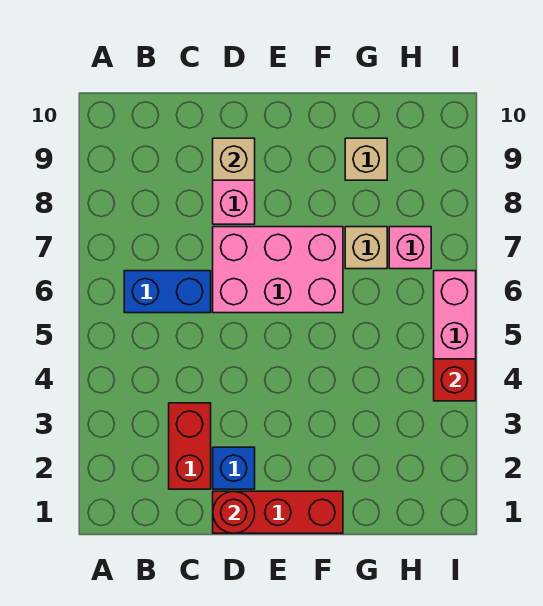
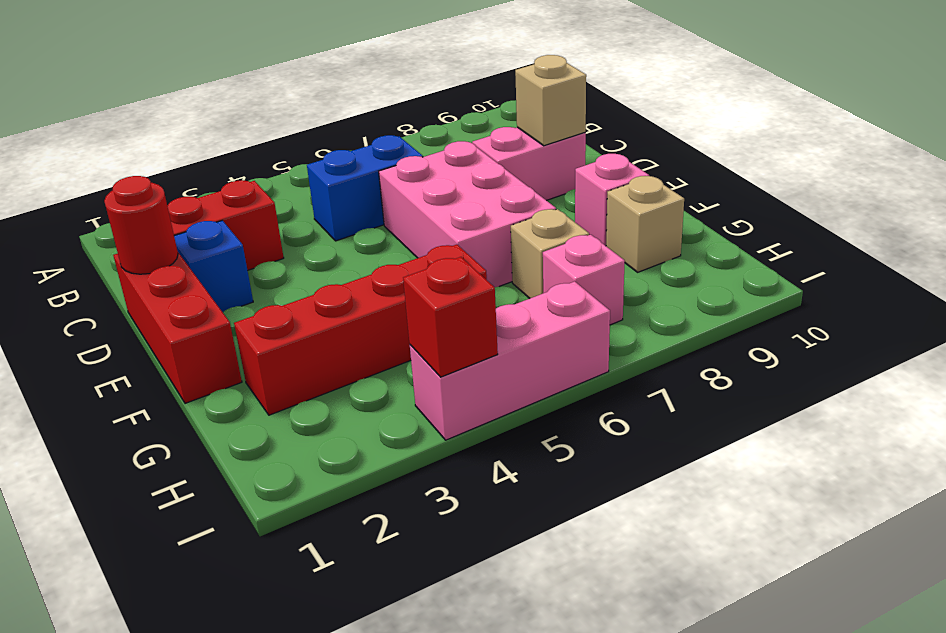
blue brick B6:C6 level 1 -> blue brick C5:C6 level 1
none -> pink brick F9 level 1
none -> red brick G2:G5 level 1

